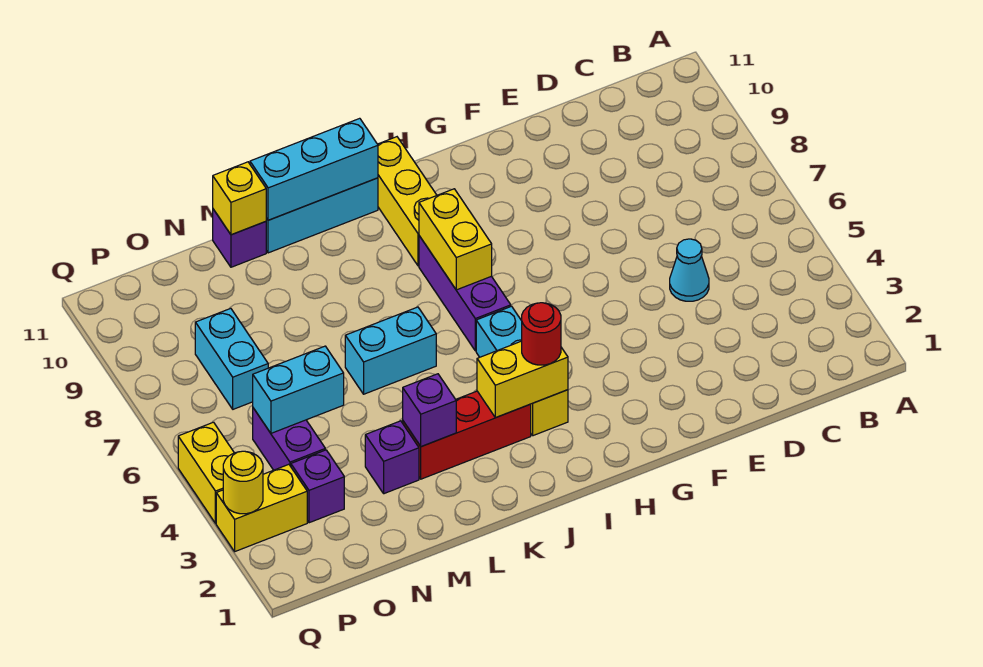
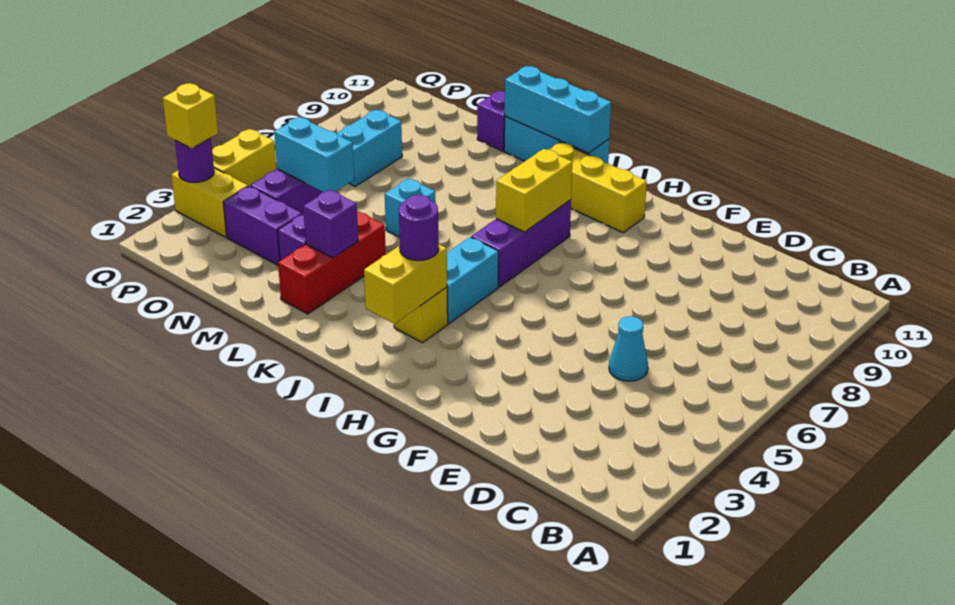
yellow brick I3:J3 level 2 -> yellow brick I2:I3 level 2
red round brick I3 level 3 -> purple round brick I3 level 3
yellow brick I9:I11 level 1 -> yellow brick H10:J10 level 1
red brick J3:L3 level 1 -> red brick L2:L4 level 1
cyan brick K6:L6 level 1 -> cyan brick L6 level 1
yellow brick M11 level 2 -> yellow brick Q3 level 3
purple brick O3 level 1 -> purple brick N3:O3 level 1
yellow round brick Q3 level 2 -> purple round brick Q3 level 2

